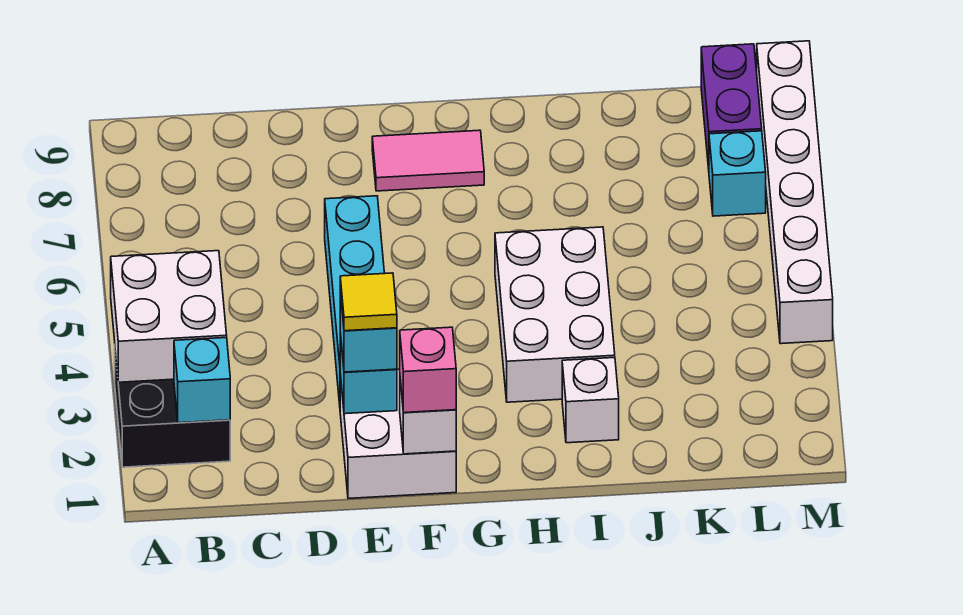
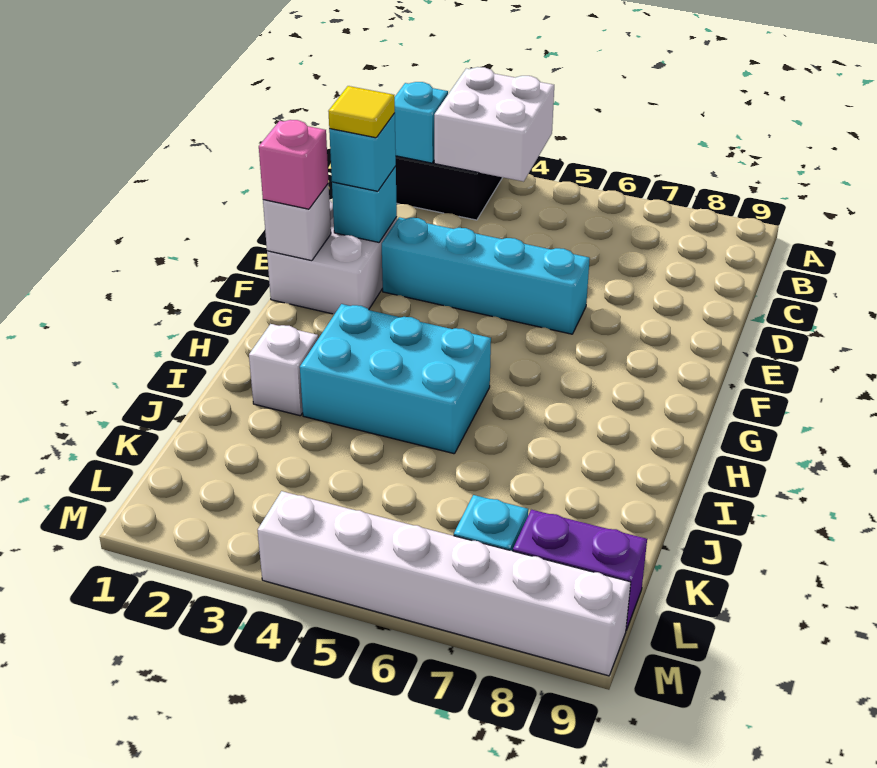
pink tile F8:G8 level 1 -> none
white brick H3:I5 level 1 -> cyan brick H3:I5 level 1

